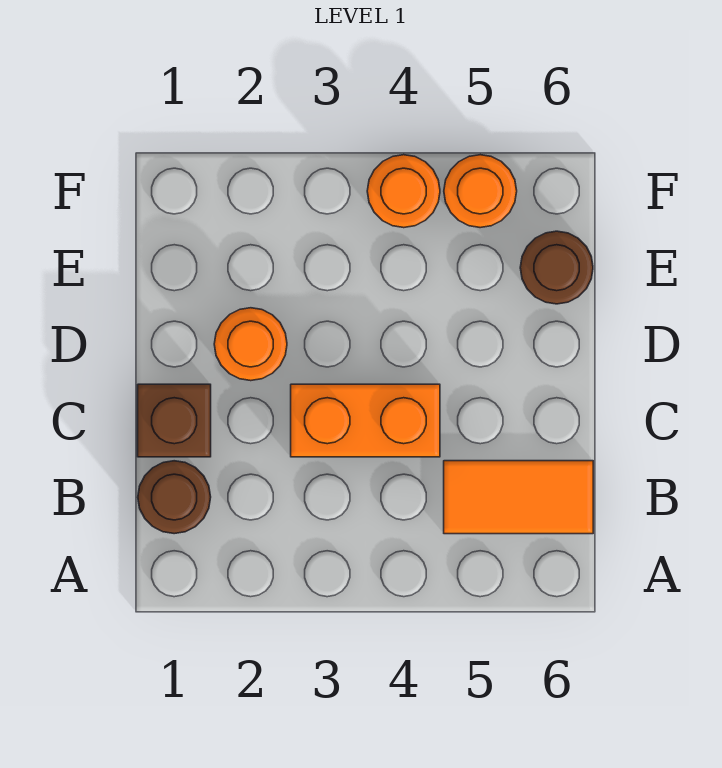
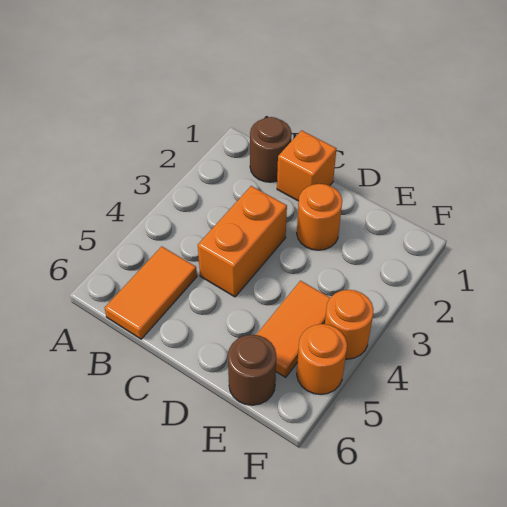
brown brick C1 level 1 -> orange brick C1 level 1
none -> orange tile E4:E5 level 1

